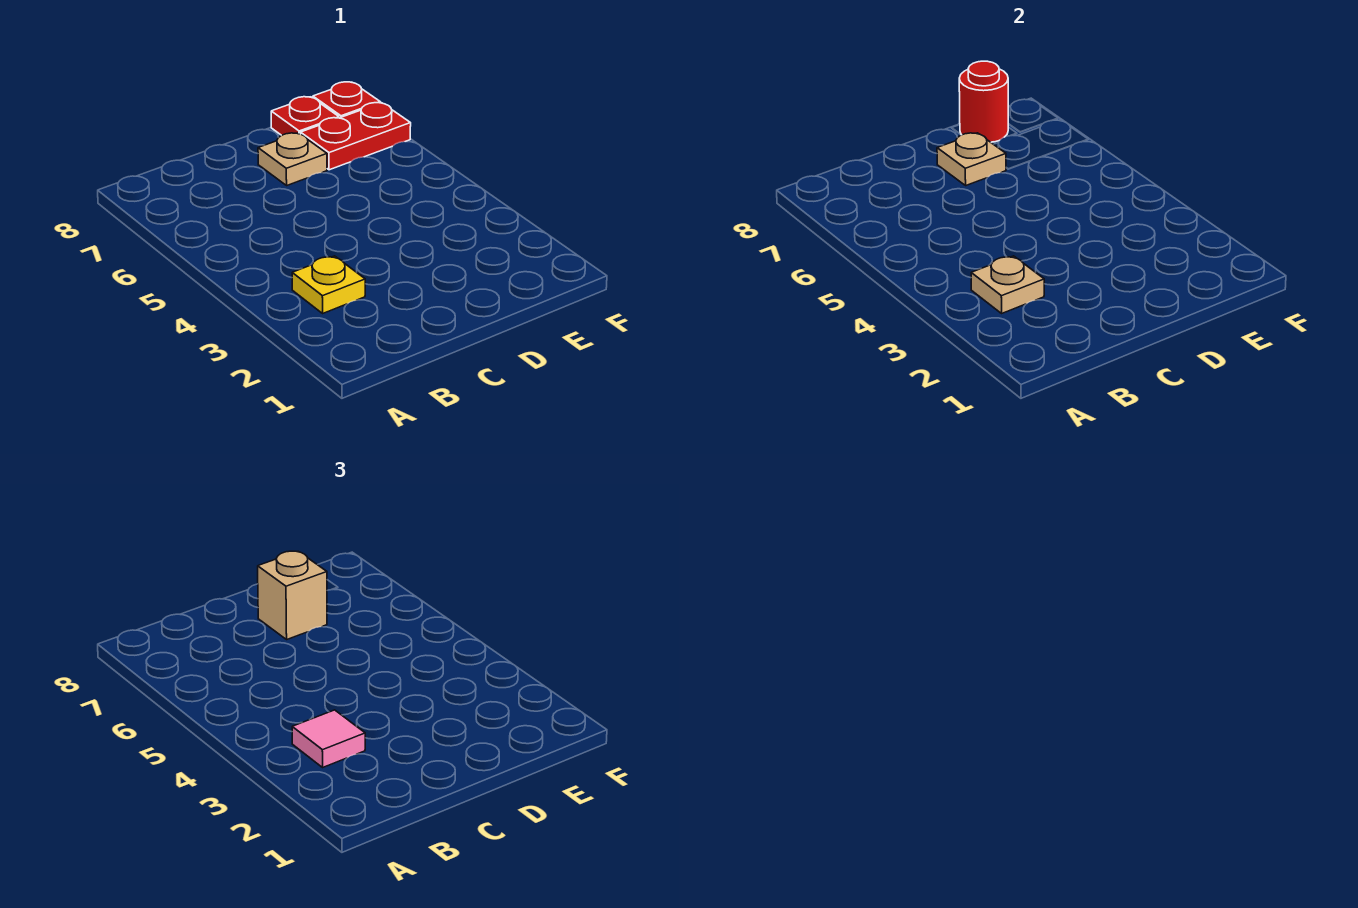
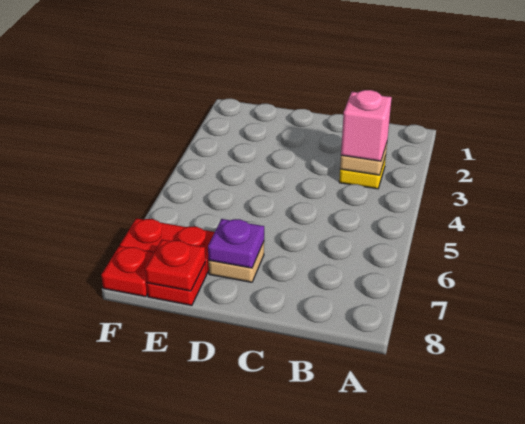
pink tile B3 level 3 -> pink brick B3 level 3
tan plate D7 level 2 -> purple plate D7 level 2
tan brick D7 level 3 -> none
red round brick E8 level 2 -> red plate E8 level 2

